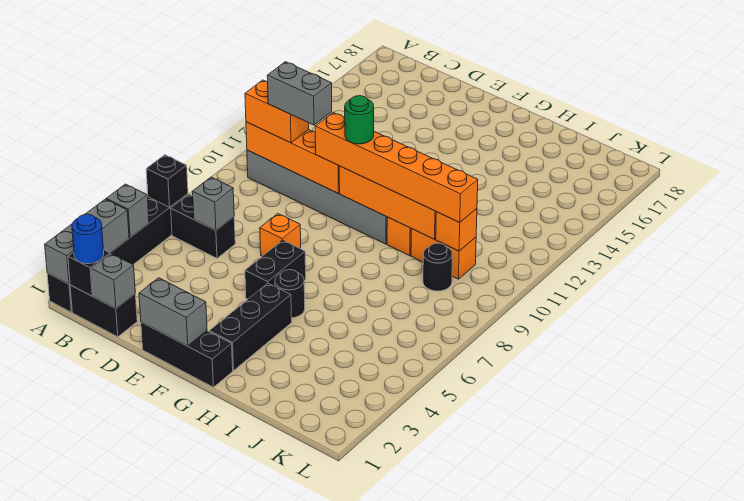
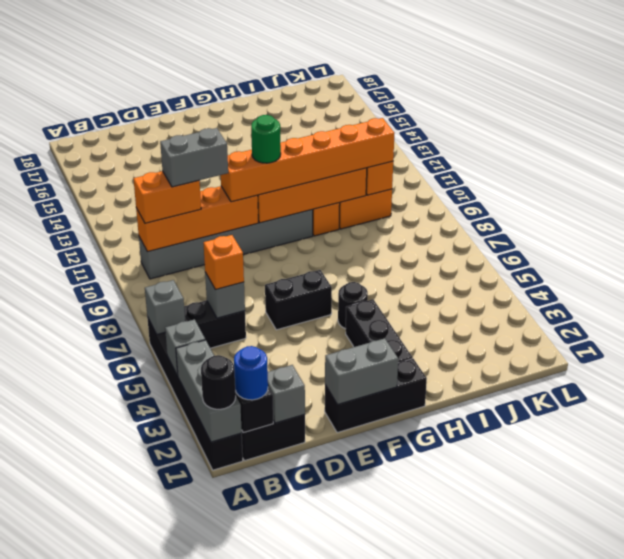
black brick A6 level 2 -> grey brick A6 level 2
orange brick E7 level 1 -> orange brick C6 level 3
black brick F5:F6 level 1 -> black brick E6:F6 level 1
black round brick J9 level 1 -> black round brick A1 level 3

